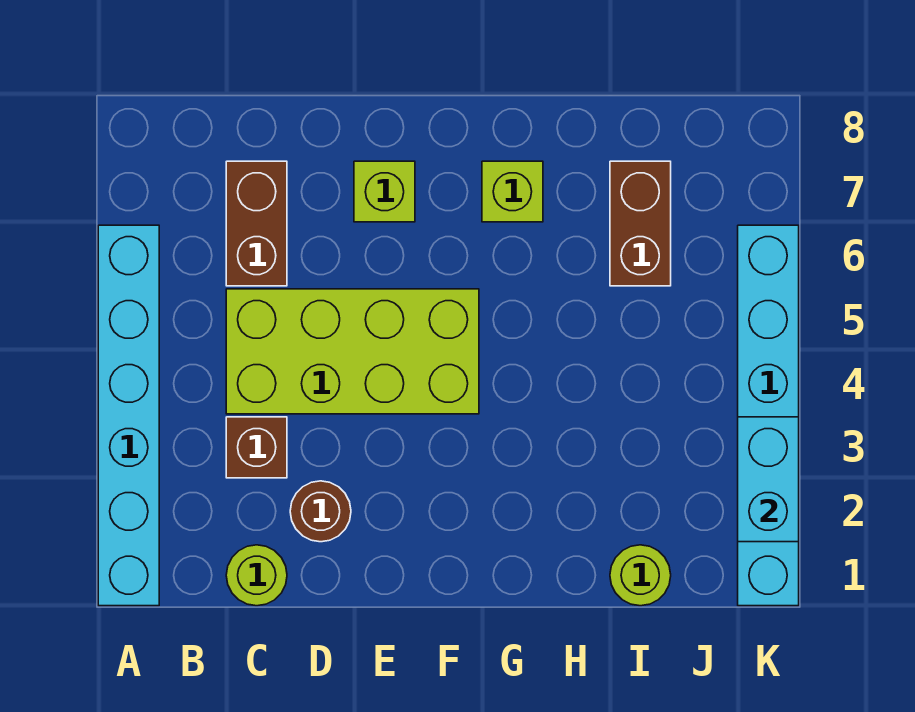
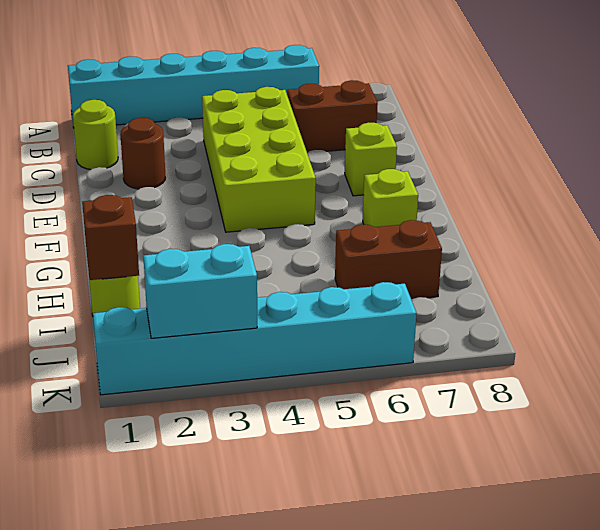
brown brick C3 level 1 -> brown brick I1 level 2

